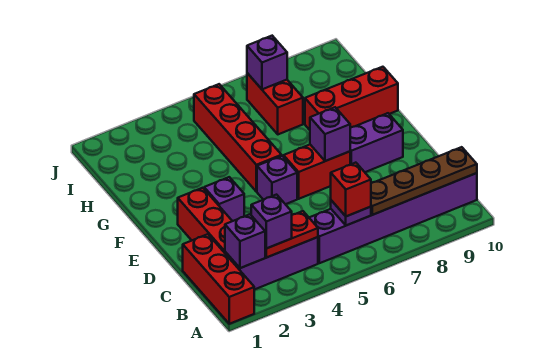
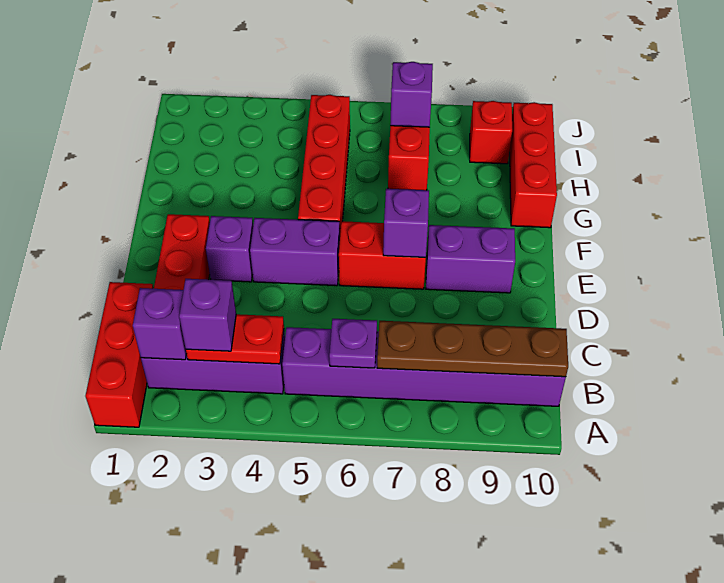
red brick B6 level 3 -> red brick I9 level 1
purple brick E5 level 1 -> purple brick E4:E5 level 1
red brick G8:G10 level 1 -> red brick G10:I10 level 1

